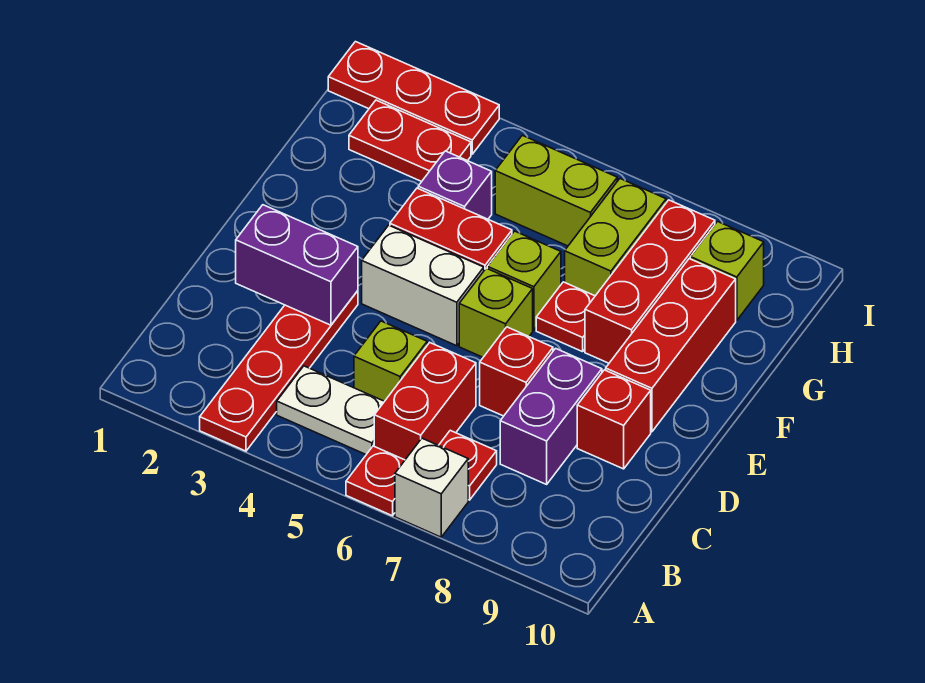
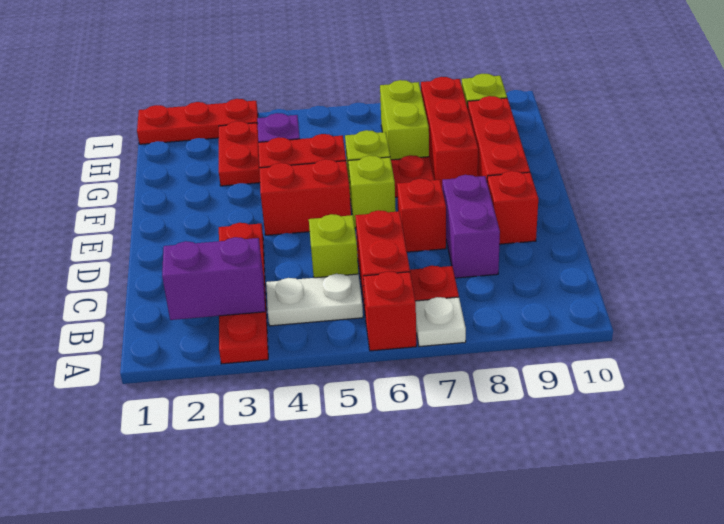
red plate A6 level 1 -> red brick A6 level 1
white brick A7 level 1 -> white plate A7 level 1
purple brick D2:D3 level 2 -> purple brick B2:B3 level 2
white brick E4:E5 level 1 -> red brick E4:E5 level 1
red plate H2:H3 level 1 -> red plate G3:H3 level 1
lime brick H5:H6 level 1 -> none

